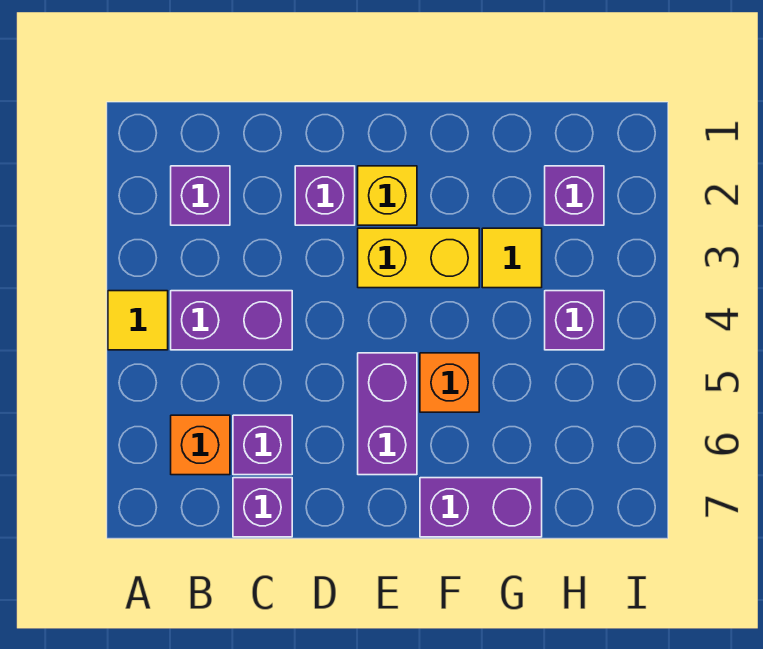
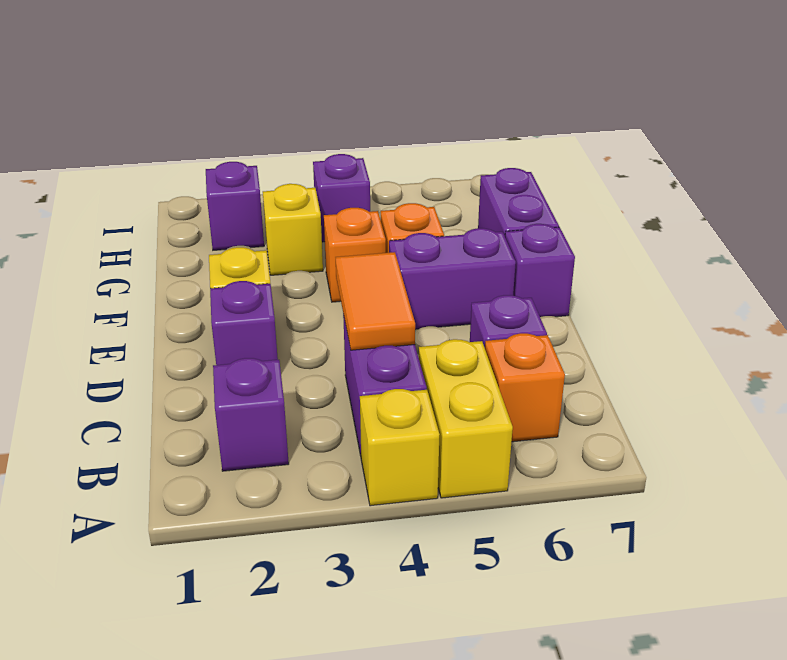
yellow tile A4 level 1 -> yellow brick A4 level 1
none -> orange tile C4:D4 level 2
purple brick C7 level 1 -> purple brick E7 level 1
yellow brick E3:F3 level 1 -> yellow brick A5:B5 level 1
none -> orange brick F4 level 1
yellow tile G3 level 1 -> yellow brick G3 level 1

